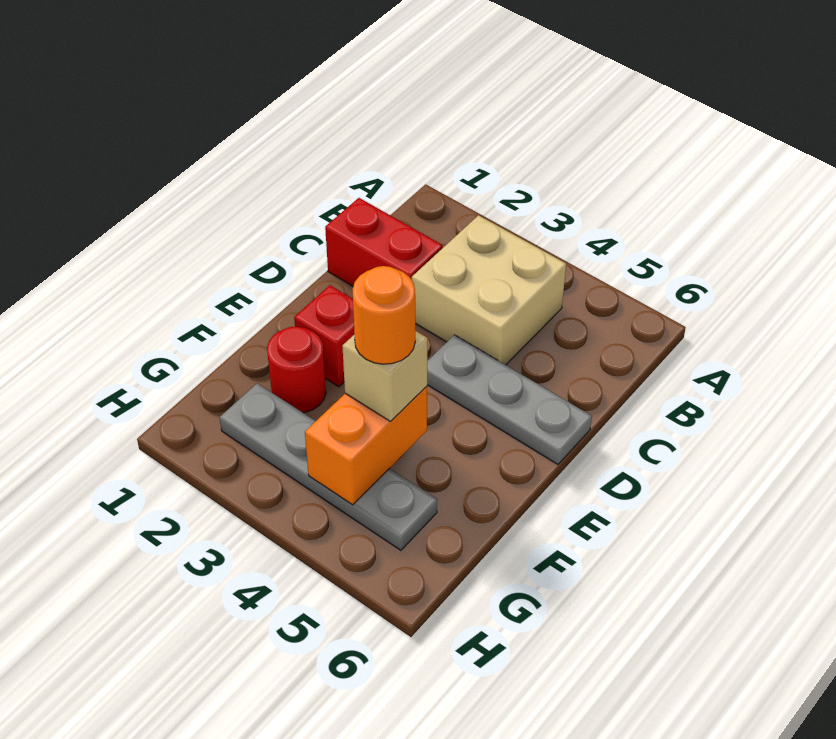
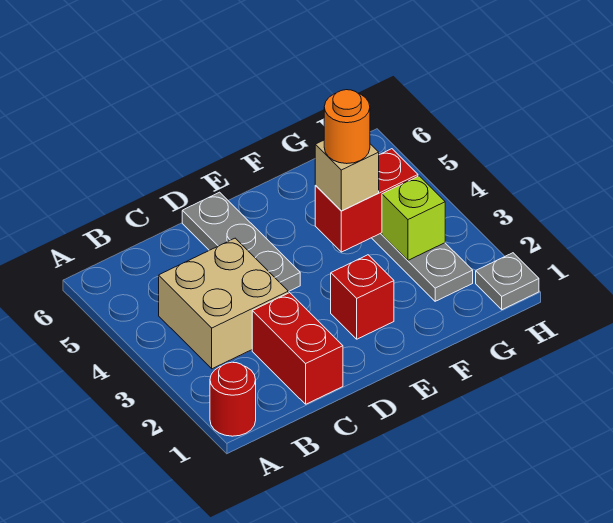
red round brick F2 level 1 -> red round brick A1 level 1
orange brick F4:G4 level 2 -> red brick F4:G4 level 2
none -> lime brick G3 level 2
none -> grey plate H1 level 1

